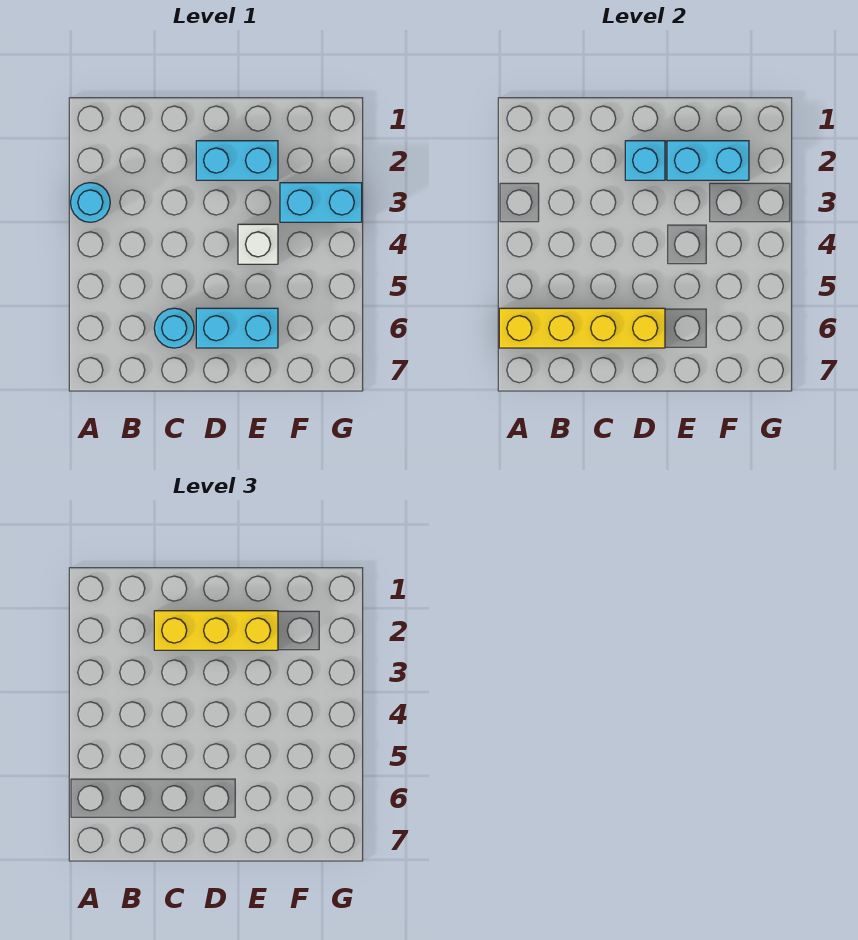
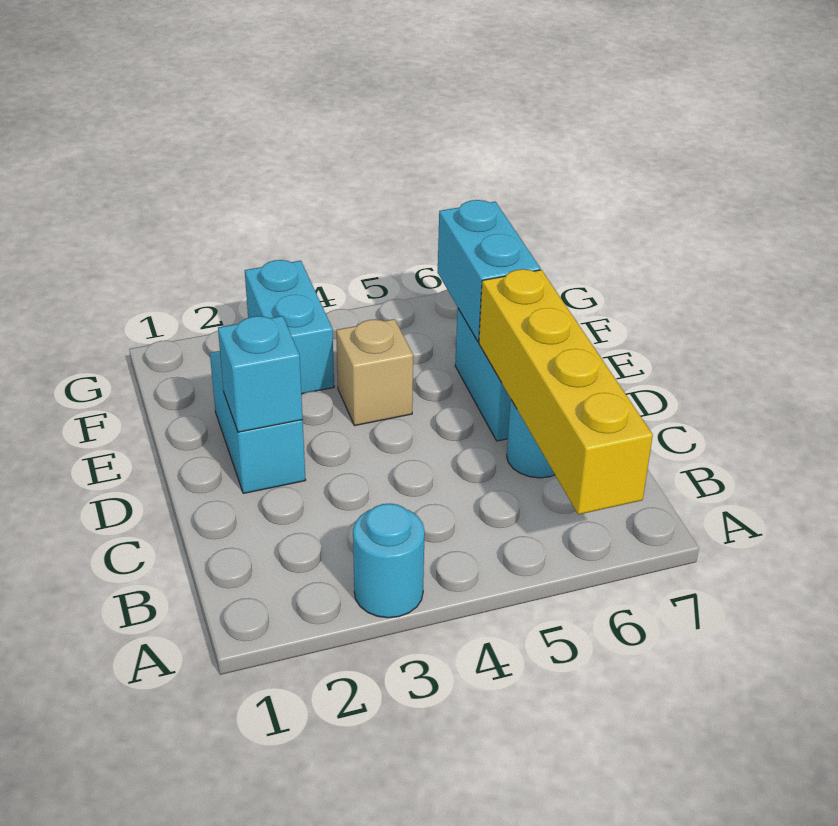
yellow brick C2:E2 level 3 -> none
cyan brick E2:F2 level 2 -> cyan brick E6:F6 level 2
white brick E4 level 1 -> tan brick E4 level 1

